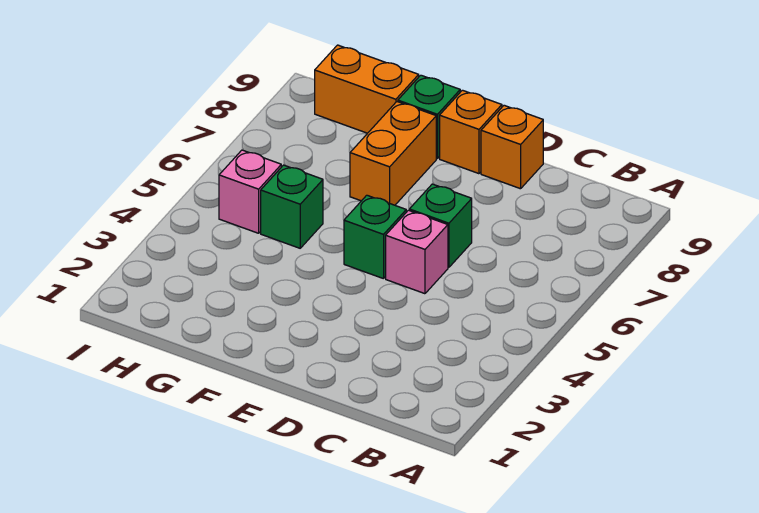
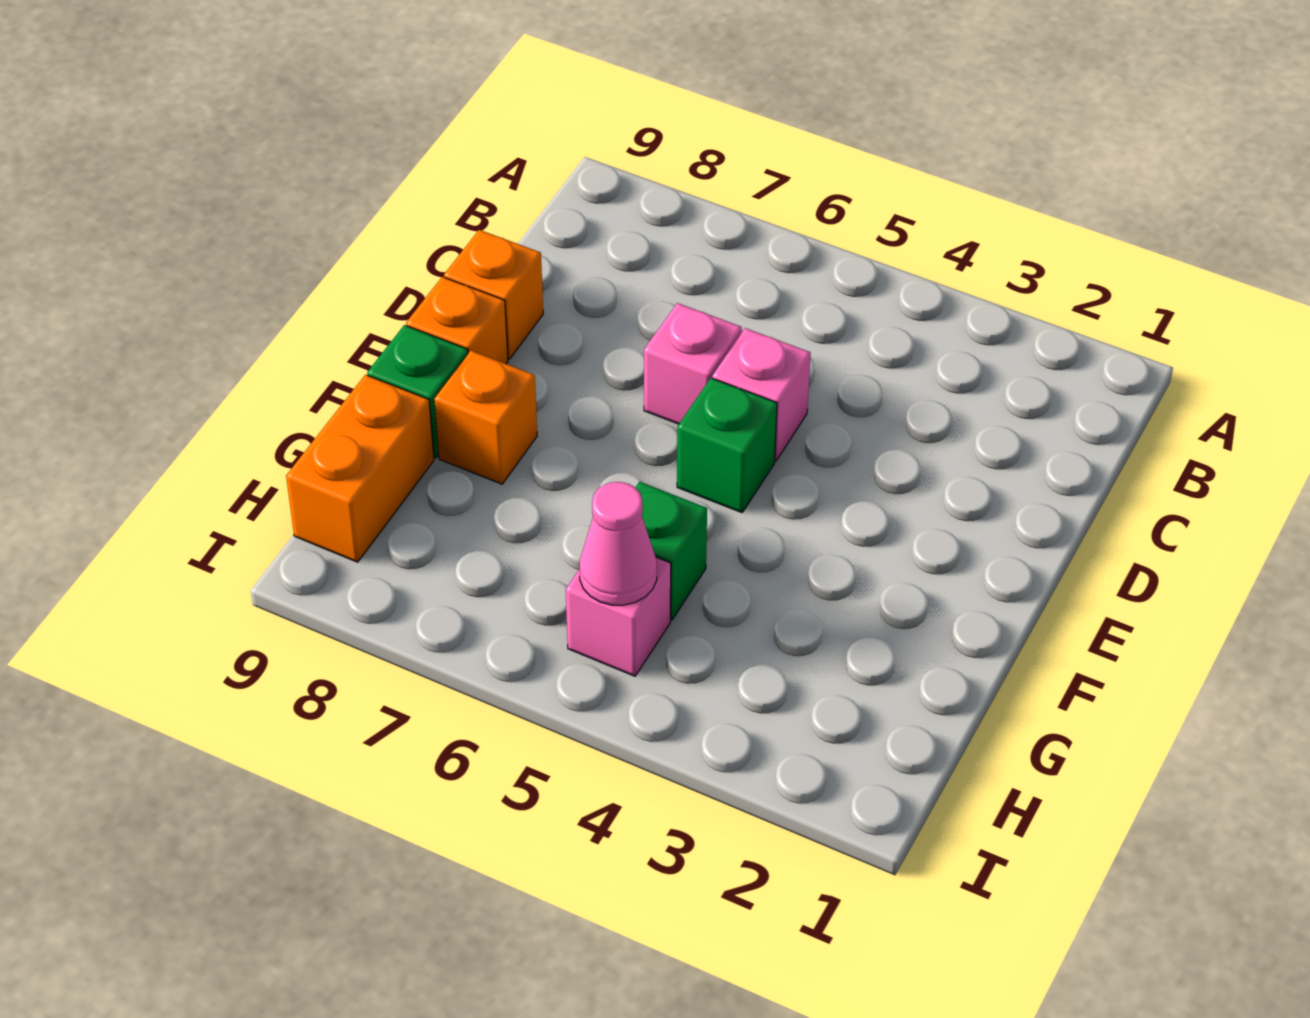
green brick D6 level 1 -> pink brick D6 level 1
orange brick F7:F8 level 1 -> orange brick F8 level 1
none -> pink cone H5 level 2

